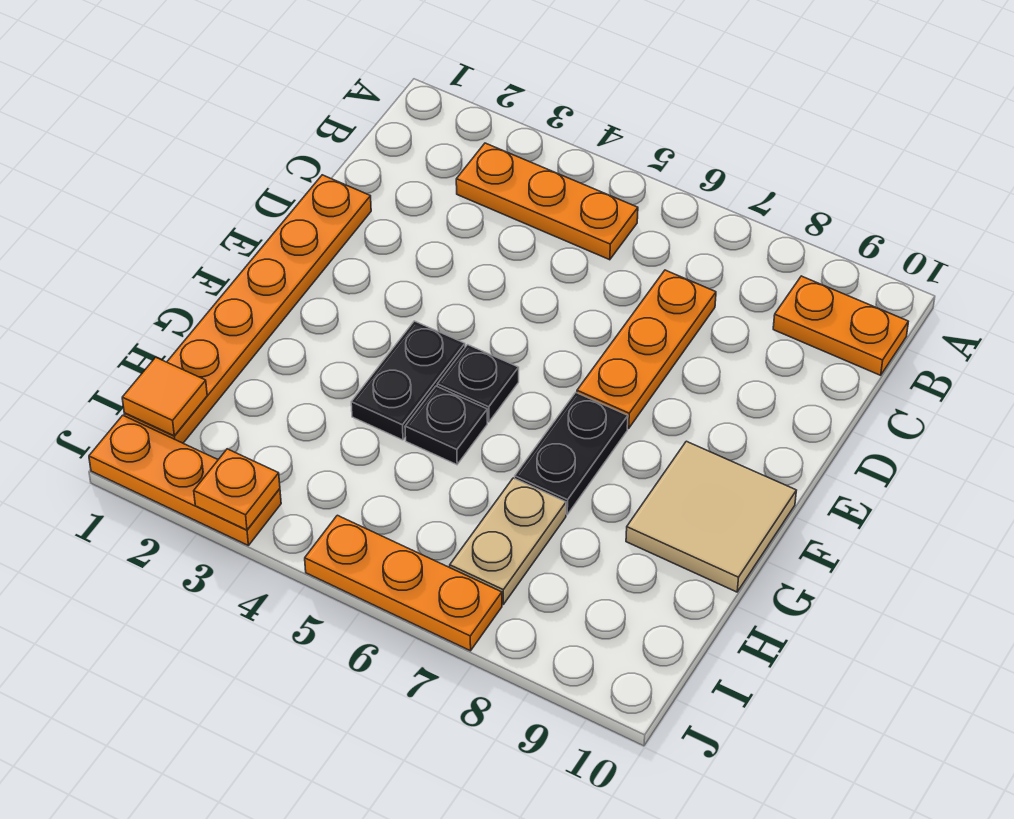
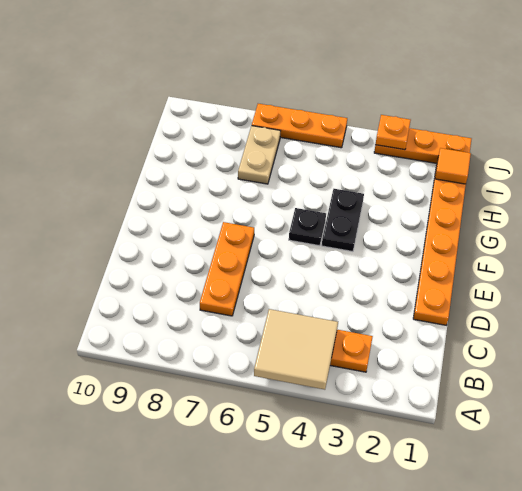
orange plate B9:B10 level 1 -> none
black plate F7:G7 level 1 -> none
tan tile F9:G10 level 1 -> tan tile A4:B5 level 2
black plate G5 level 1 -> none

